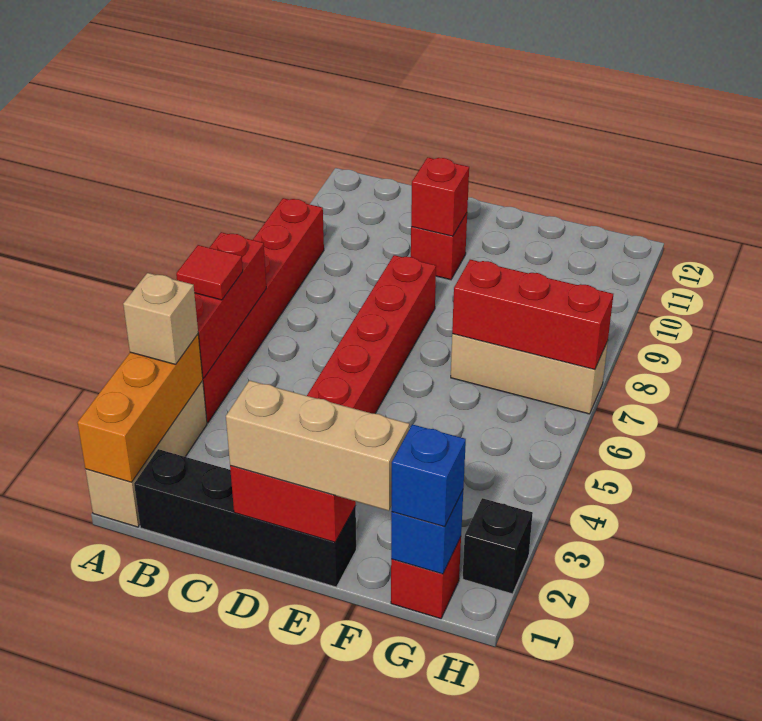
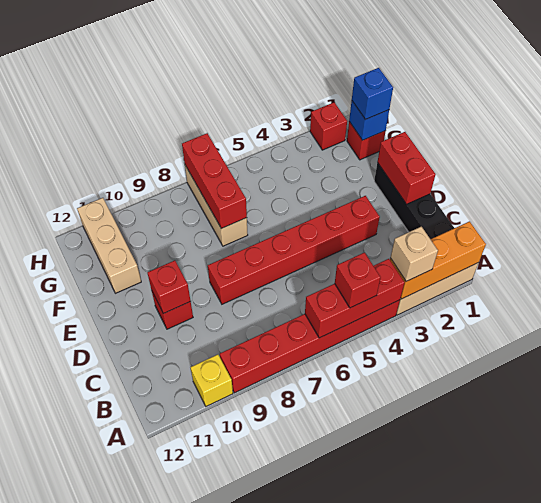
red tile A5 level 3 -> red brick A5 level 3
none -> yellow brick A10 level 1
tan brick D1:F1 level 3 -> tan brick F11:H11 level 1
black brick H2 level 1 -> red brick H2 level 1

